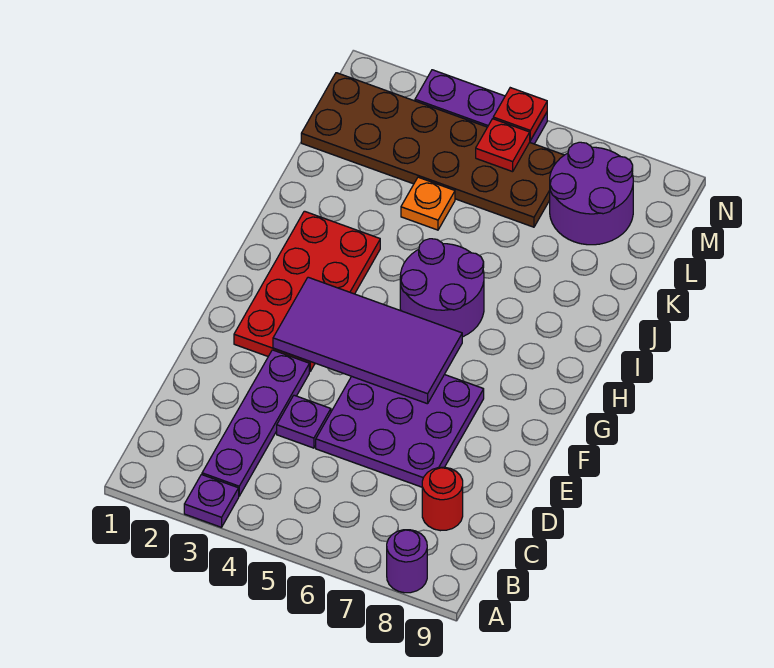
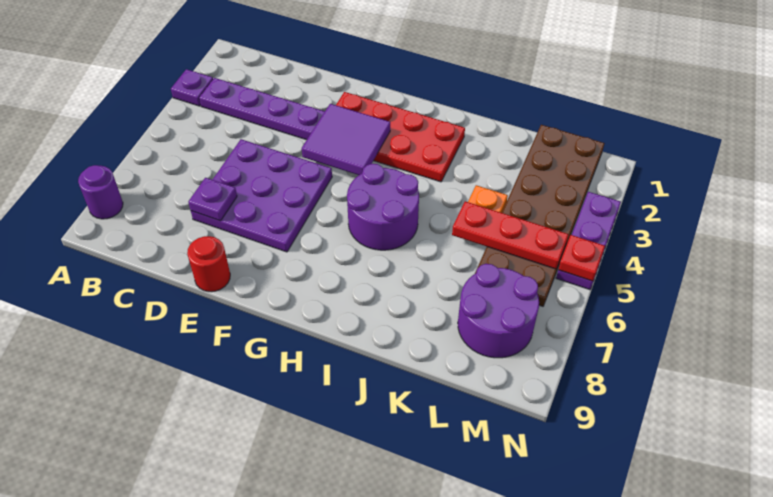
red round brick C8 level 1 -> red round brick E9 level 1
purple plate D4 level 1 -> purple plate D7 level 2
purple tile F3:G6 level 2 -> purple tile F3:G4 level 2
red plate M5 level 2 -> red plate K5:M5 level 2

